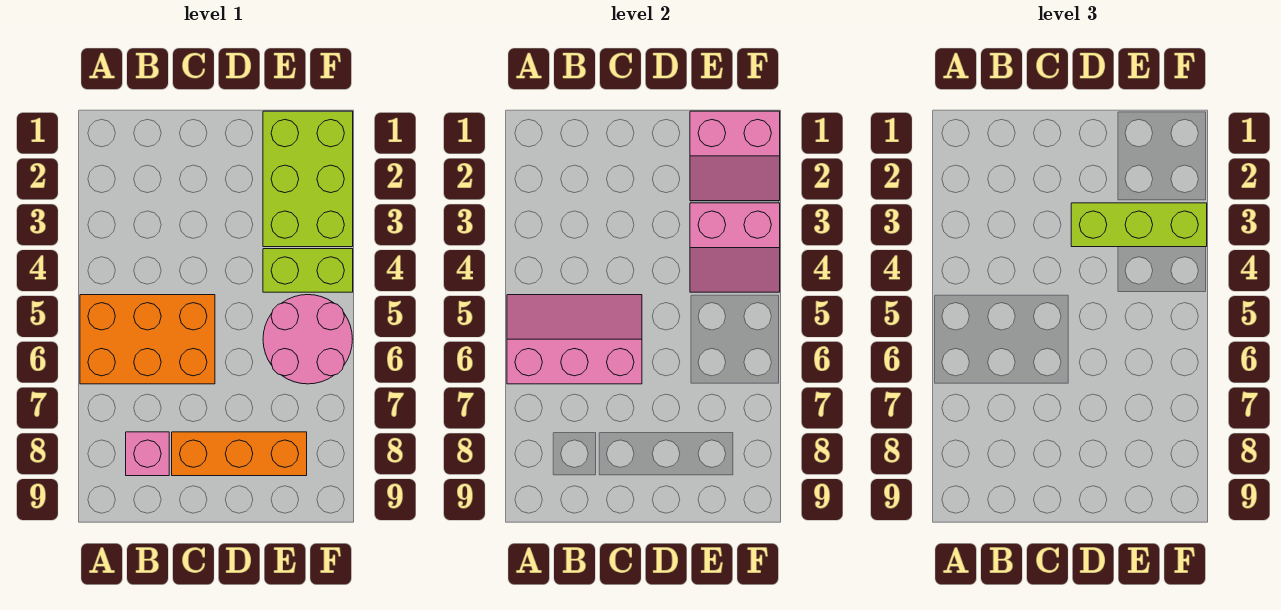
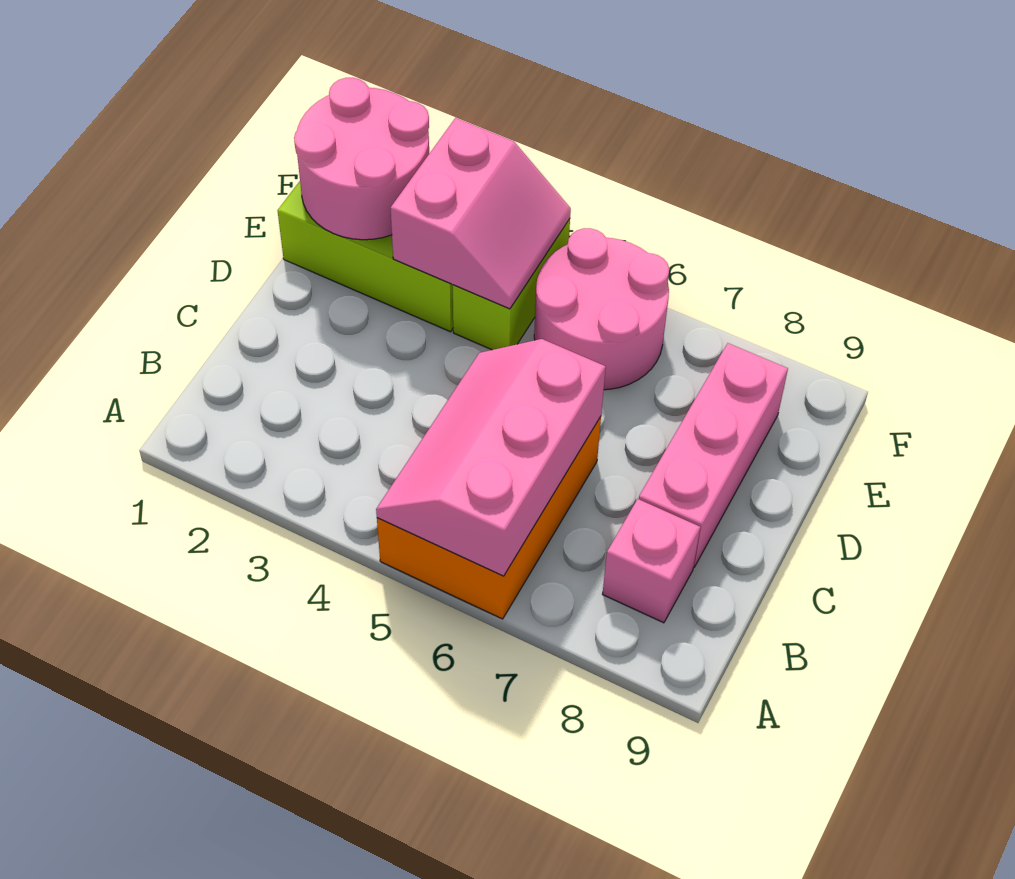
orange brick C8:E8 level 1 -> pink brick C8:E8 level 1
lime brick D3:F3 level 3 -> none
pink slope E1:F2 level 2 top 1 -> pink round brick E1:F2 level 2

